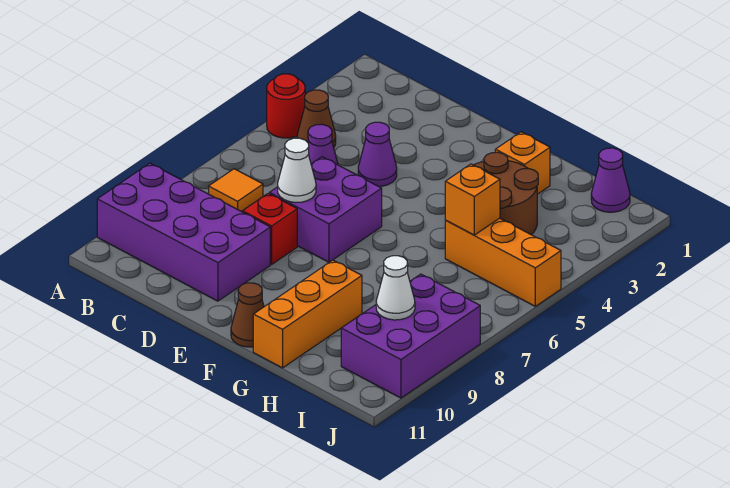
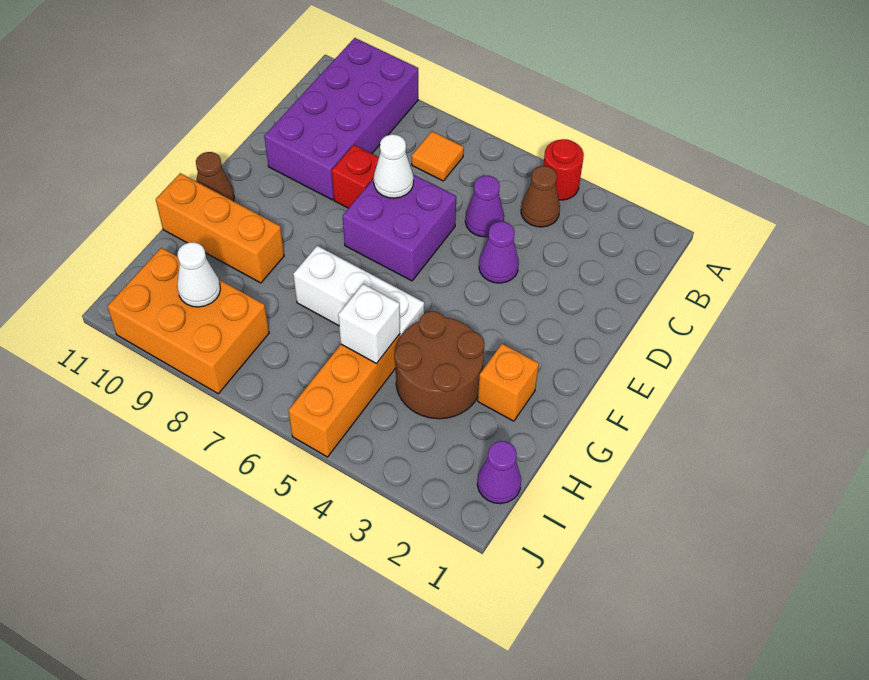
none -> white brick G5:G7 level 1
orange brick H5 level 2 -> white brick H5 level 2
purple brick I8:J10 level 1 -> orange brick I8:J10 level 1

